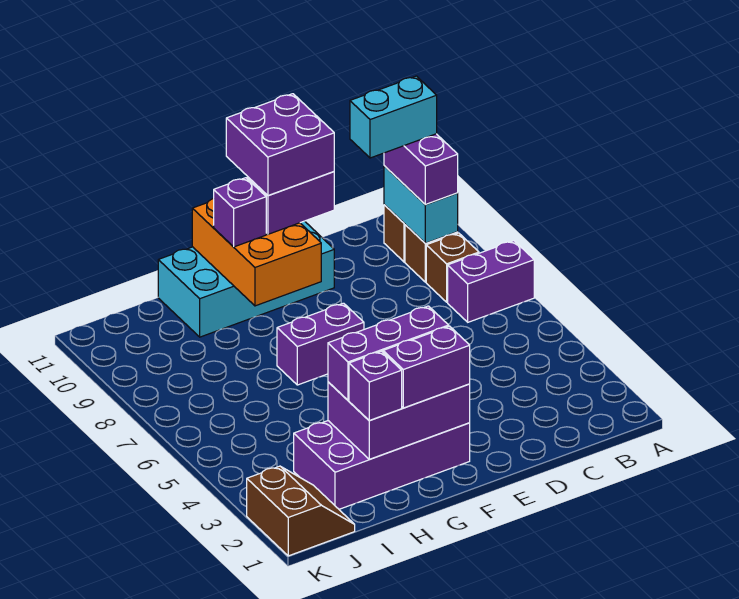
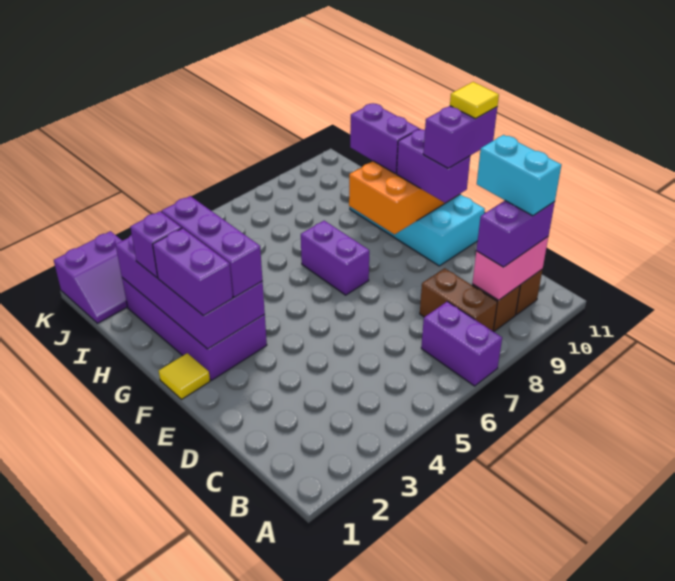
brown brick B8 level 1 -> brown brick B8:C8 level 1
cyan brick B9:B10 level 2 -> pink brick B9:B10 level 2
purple brick E10:F11 level 4 -> purple brick E10:E11 level 4
none -> yellow tile E11 level 5
none -> yellow tile F1 level 1
purple brick F2:H3 level 2 -> purple brick F2:I3 level 2
purple brick G10 level 3 -> purple brick G10:H10 level 3
brown slope J1:K2 level 1 top K -> purple slope J1:K2 level 1 top K

